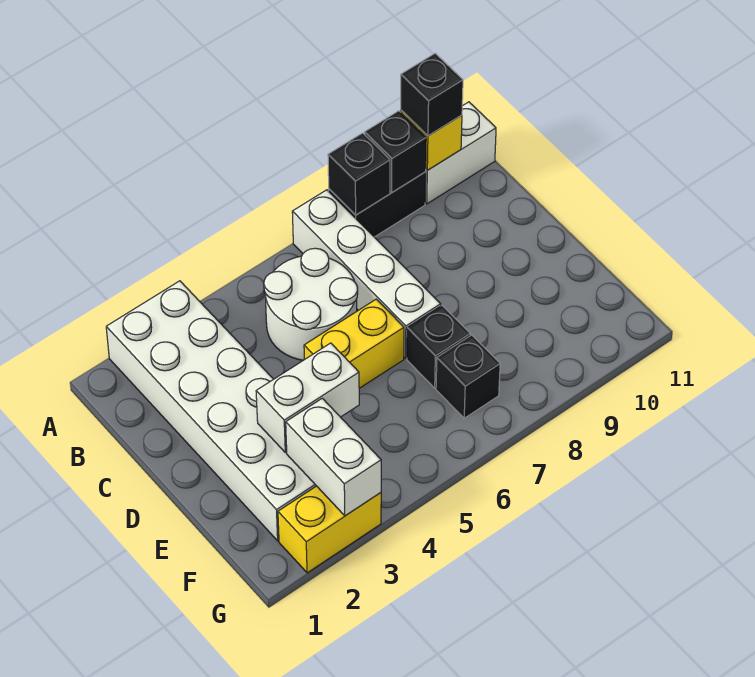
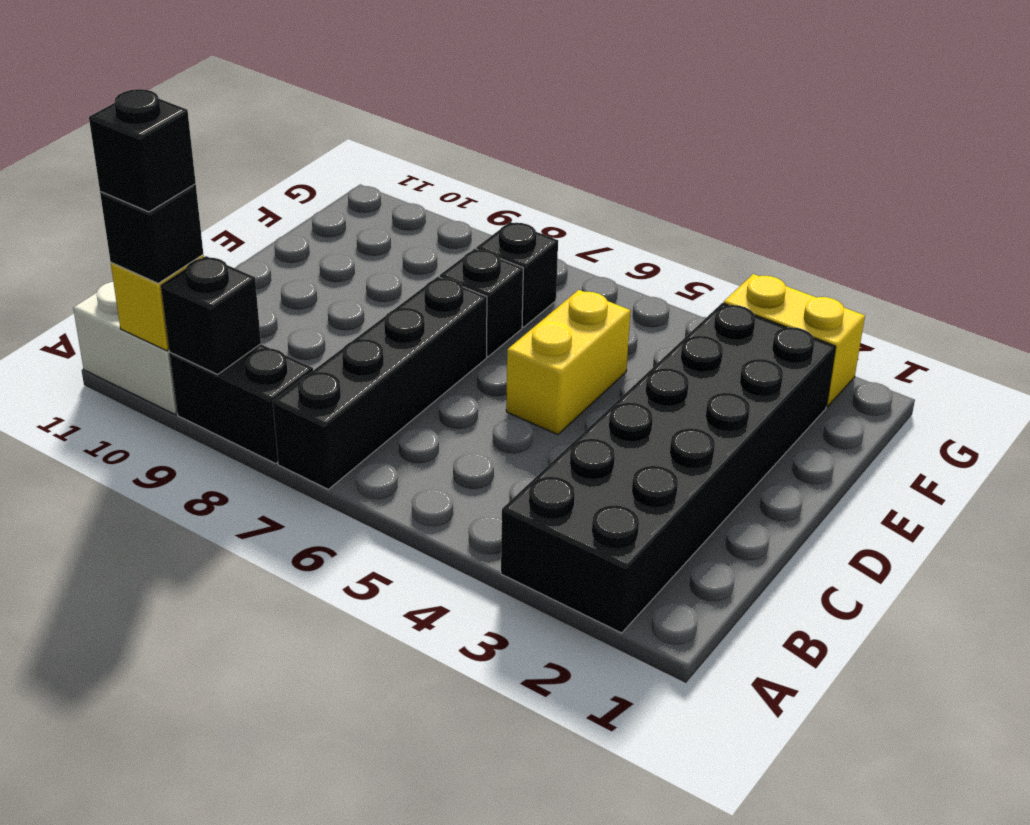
white brick A2:F3 level 1 -> black brick A2:F3 level 1
white brick A7:D7 level 1 -> black brick A7:D7 level 1
black brick A8 level 2 -> black brick A10 level 4
white round brick B5:C6 level 1 -> none
yellow brick D5:D6 level 1 -> yellow brick D5:E5 level 1
white brick E3:E4 level 2 -> none
white brick F3:G3 level 2 -> none

